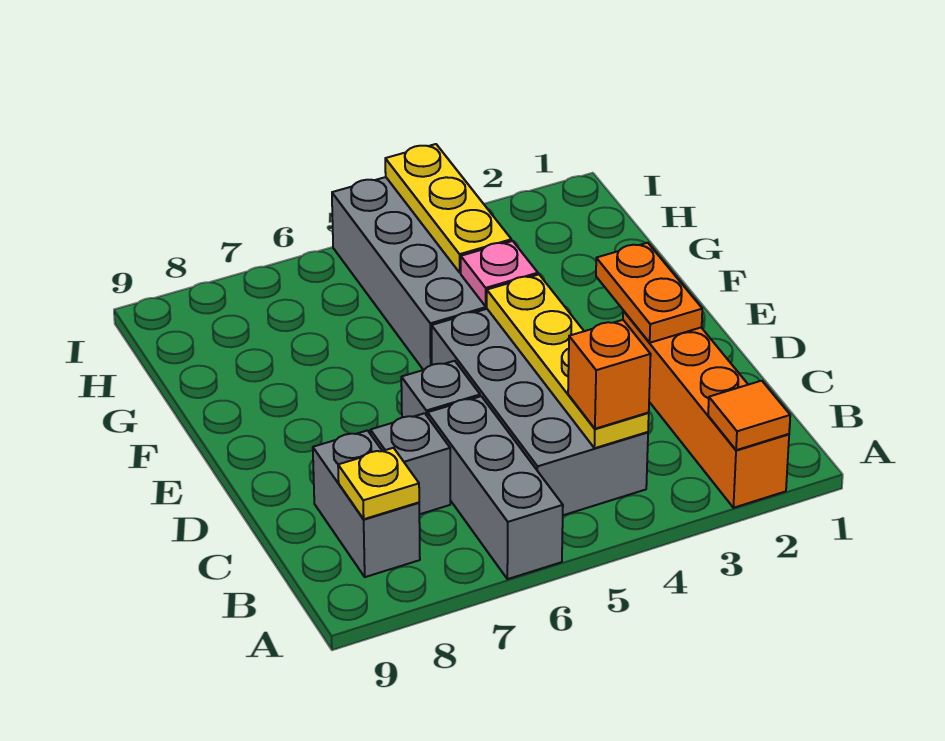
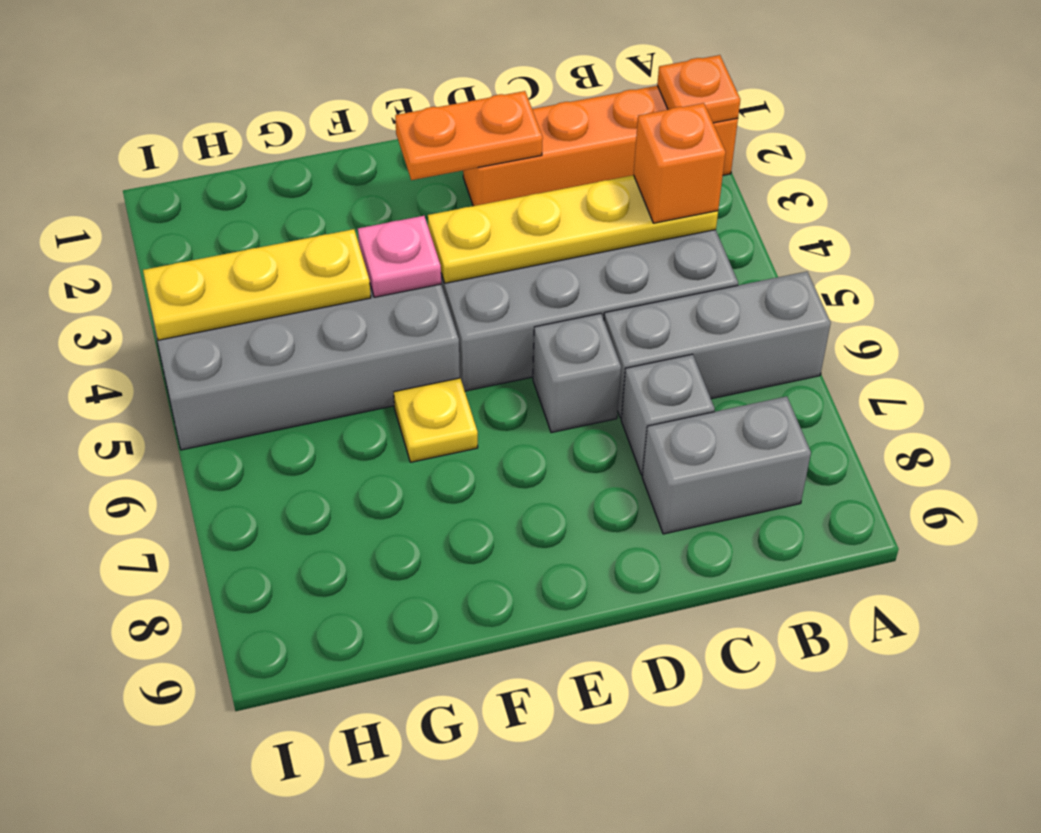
orange tile A2 level 2 -> orange plate A2 level 2
yellow plate B8 level 2 -> yellow plate F6 level 1

